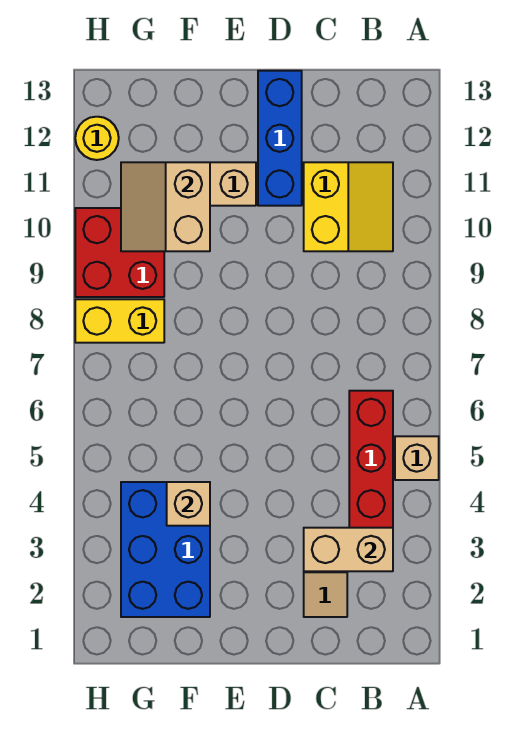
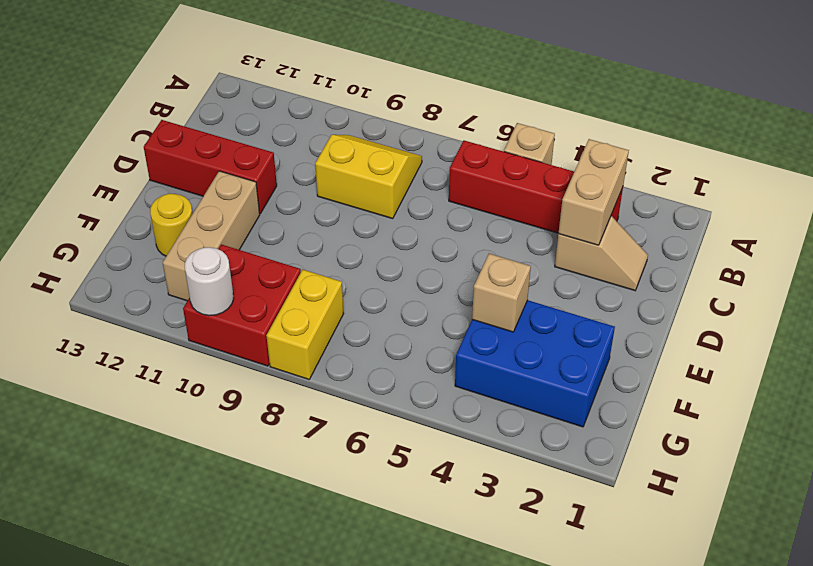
yellow slope B10:C11 level 1 top C -> yellow slope B8:C9 level 1 top C
blue brick D11:D13 level 1 -> red brick D11:D13 level 1
tan slope F10:G11 level 2 top F -> none
none -> white round brick H10 level 2
yellow round brick H12 level 1 -> yellow round brick F12 level 1

